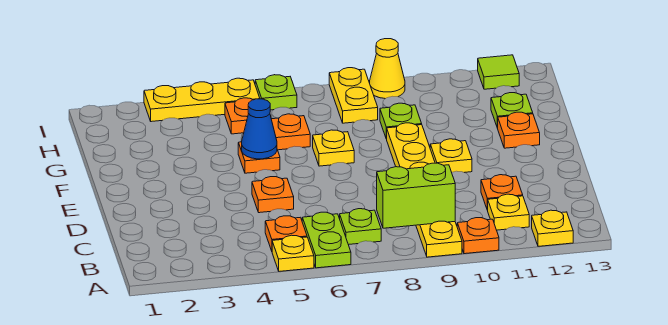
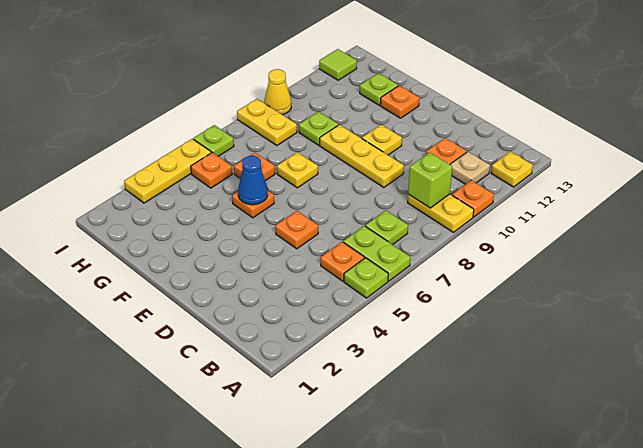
yellow plate A5 level 1 -> lime plate A5 level 1
lime brick B8:B9 level 2 -> lime brick B9 level 2
yellow plate B11 level 1 -> tan plate B11 level 1

